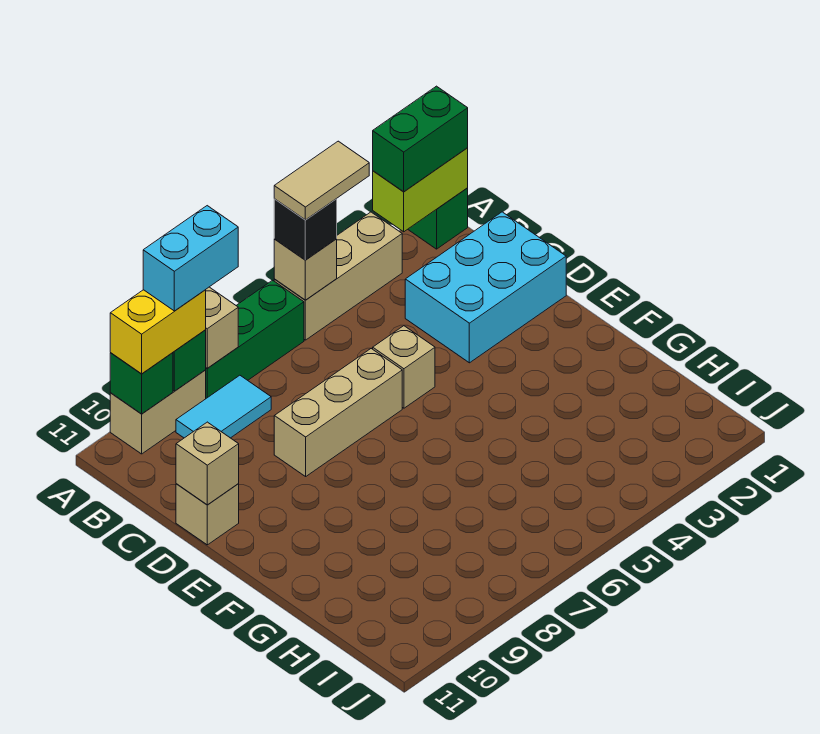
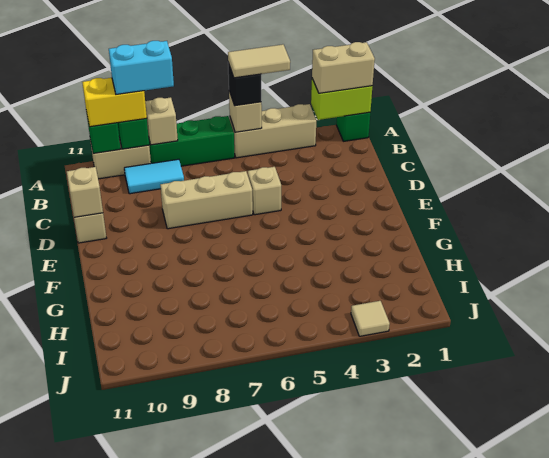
green brick A1:A2 level 3 -> tan brick A1:A2 level 3
cyan brick C1:D3 level 1 -> none
none -> tan tile J3 level 1

